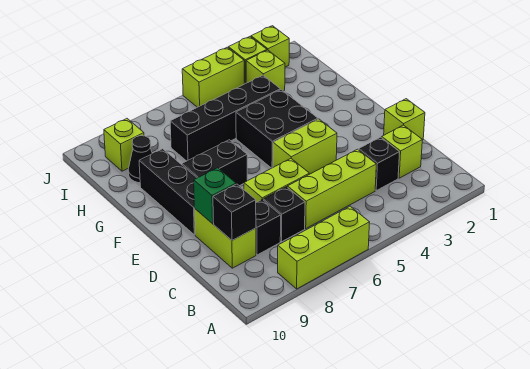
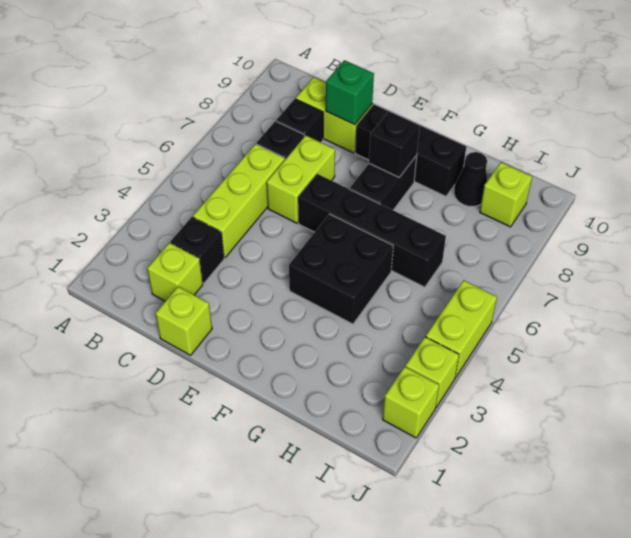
lime brick A6:A8 level 1 -> none
black brick C9 level 2 -> black brick F8 level 2
lime brick E4:E5 level 1 -> none
black brick H4:H7 level 1 -> black brick E6:H6 level 1
lime brick I3 level 1 -> none

